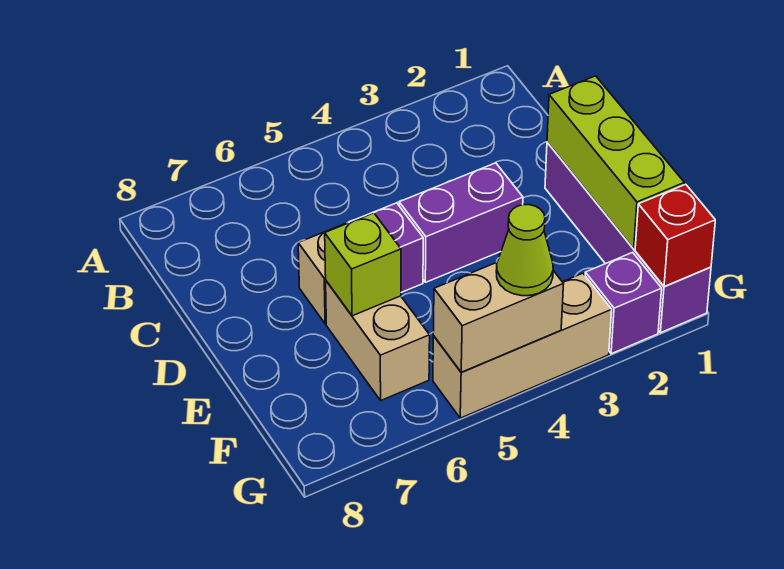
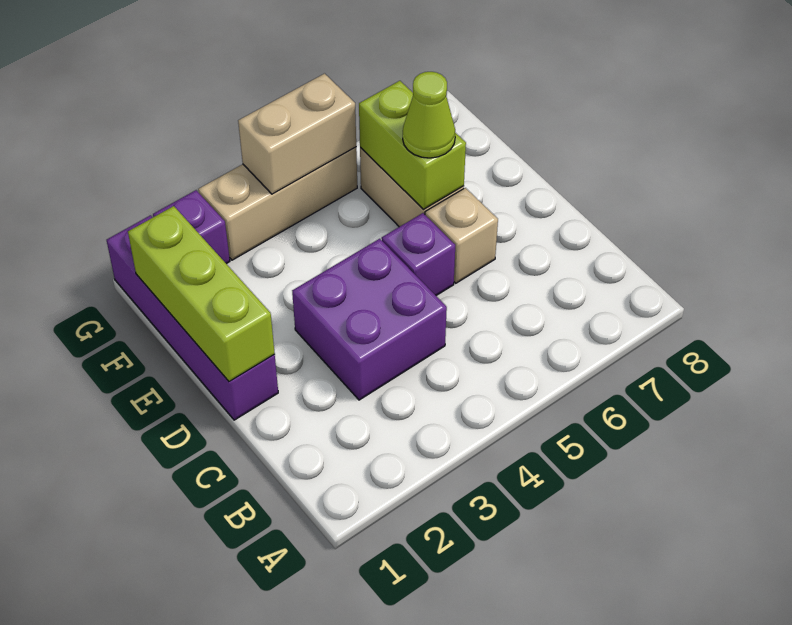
purple brick D3:D4 level 1 -> purple brick C3:D4 level 1
lime brick E6 level 2 -> lime brick E6:F6 level 2
red brick G1 level 2 -> none
lime cone G4 level 3 -> lime cone E6 level 3

